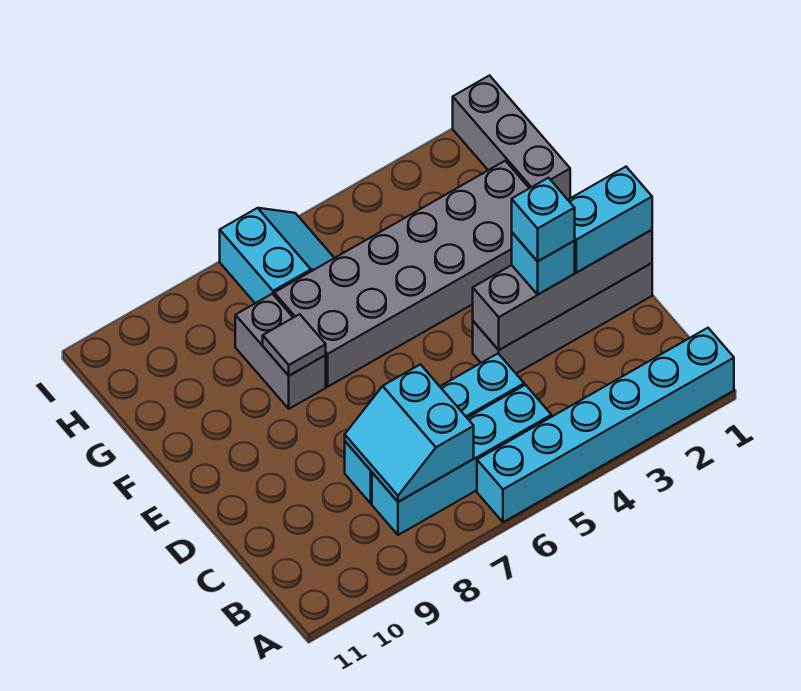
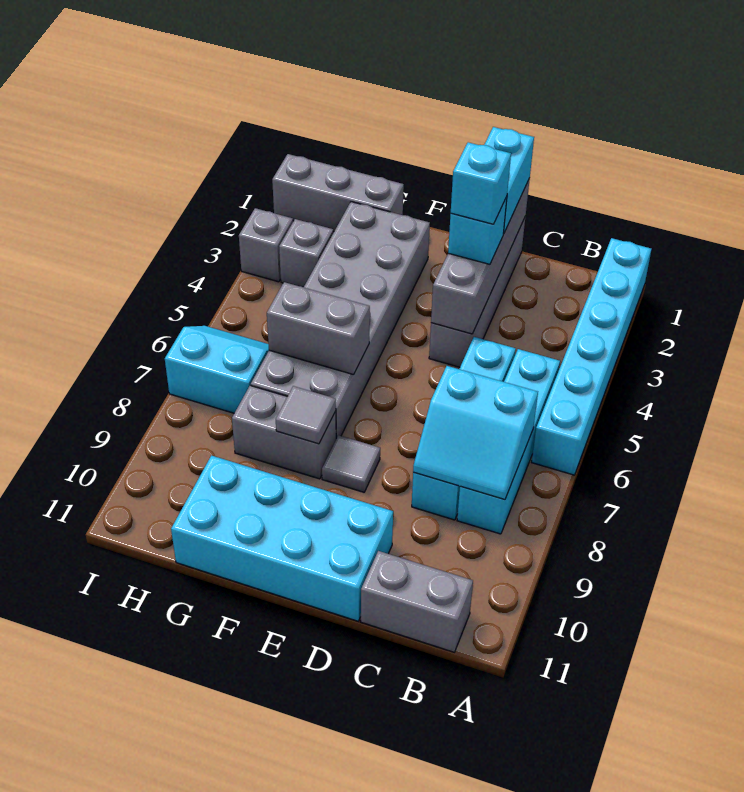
none -> grey brick B11:C11 level 1
none -> cyan brick D10:G11 level 1
none -> grey tile E8 level 1
none -> grey brick F6:G6 level 2
none -> grey brick H3 level 1
none -> grey brick I3 level 1

